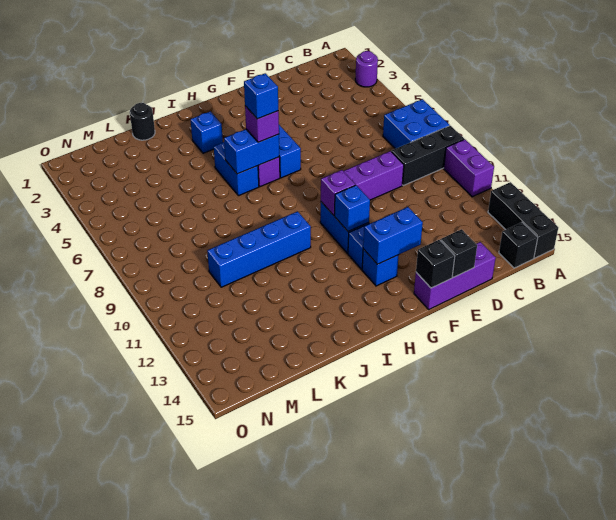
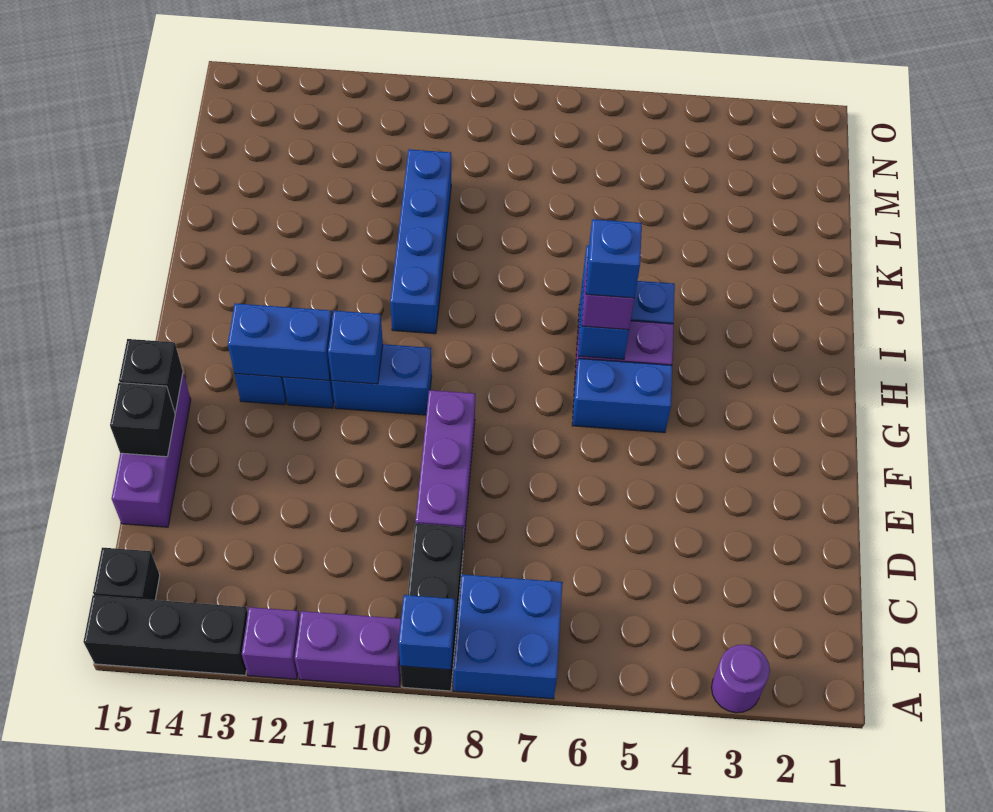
blue brick F13:G13 level 2 -> blue brick G12:G13 level 2
purple brick G10 level 2 -> purple brick A12 level 1
blue brick I3 level 1 -> blue brick A9 level 2
black round brick K1 level 1 -> none

